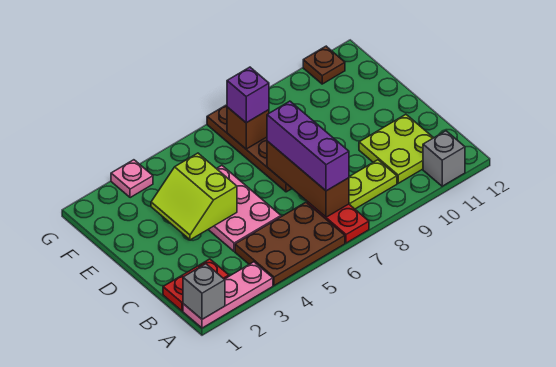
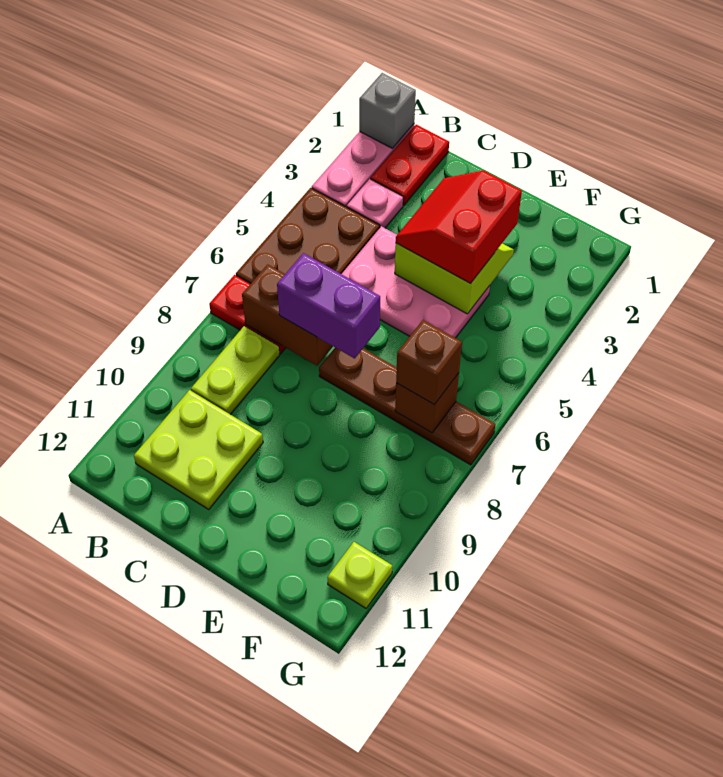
grey brick A11 level 1 -> none
brown brick B7:D7 level 2 -> brown brick B7:C7 level 2
purple brick B7:D7 level 3 -> purple brick C7:D7 level 3
none -> red slope D3:E4 level 3 top E
purple brick F7 level 3 -> brown brick F7 level 3
pink plate G3 level 1 -> pink plate B3 level 1
brown plate G11 level 1 -> lime plate G11 level 1

